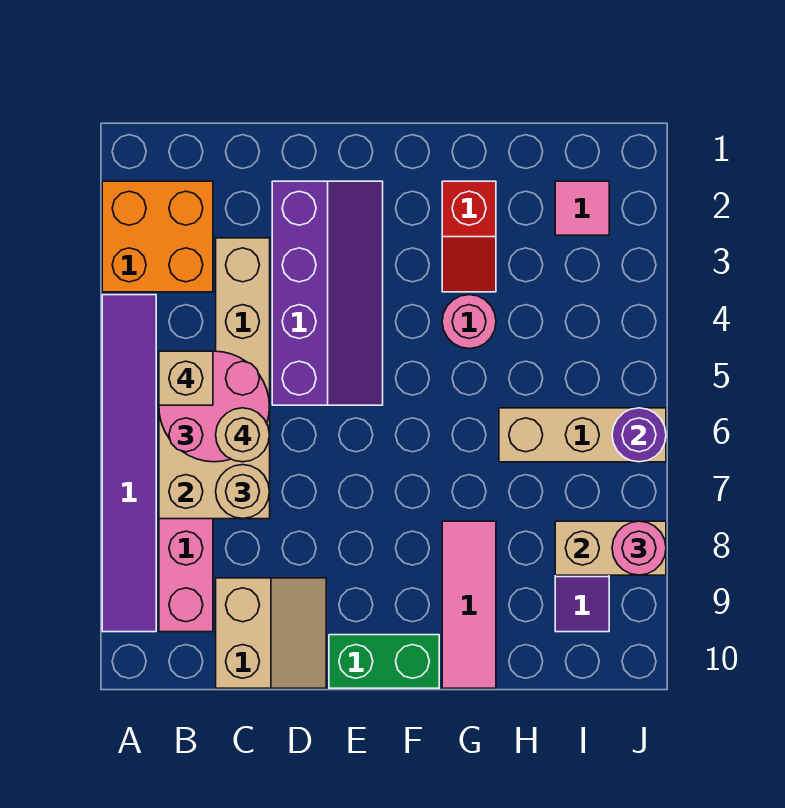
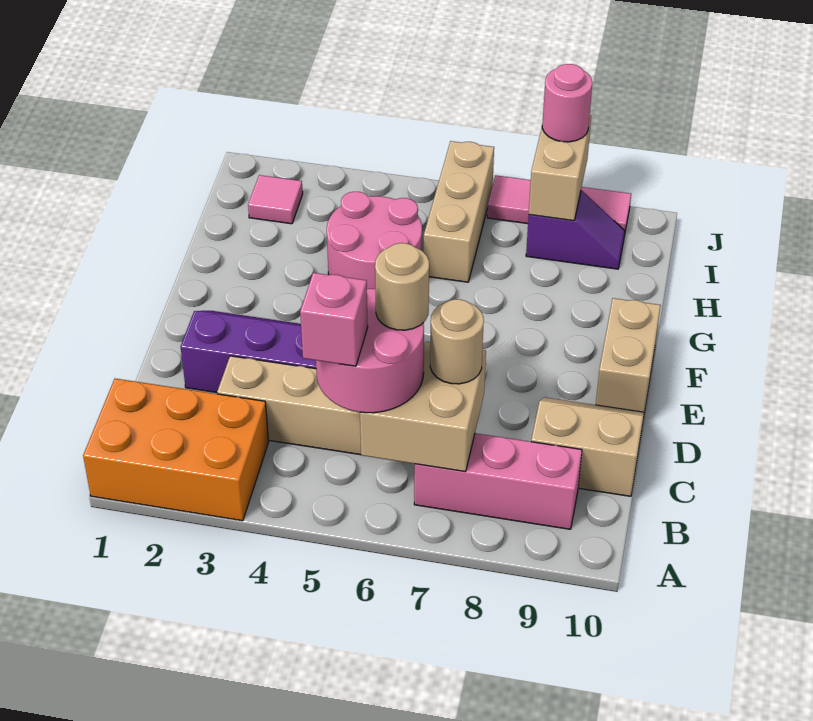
orange brick A2:B3 level 1 -> orange brick A1:B3 level 1
purple tile A4:A9 level 1 -> none
tan brick B5 level 4 -> pink brick B5 level 4
green brick E10:F10 level 1 -> tan brick E10:F10 level 1
red slope G2:G3 level 1 top 2 -> none
pink round brick G4 level 1 -> pink round brick G4:H5 level 1
pink tile G8:G10 level 1 -> pink tile J7:J9 level 1
purple round brick J6 level 2 -> none

